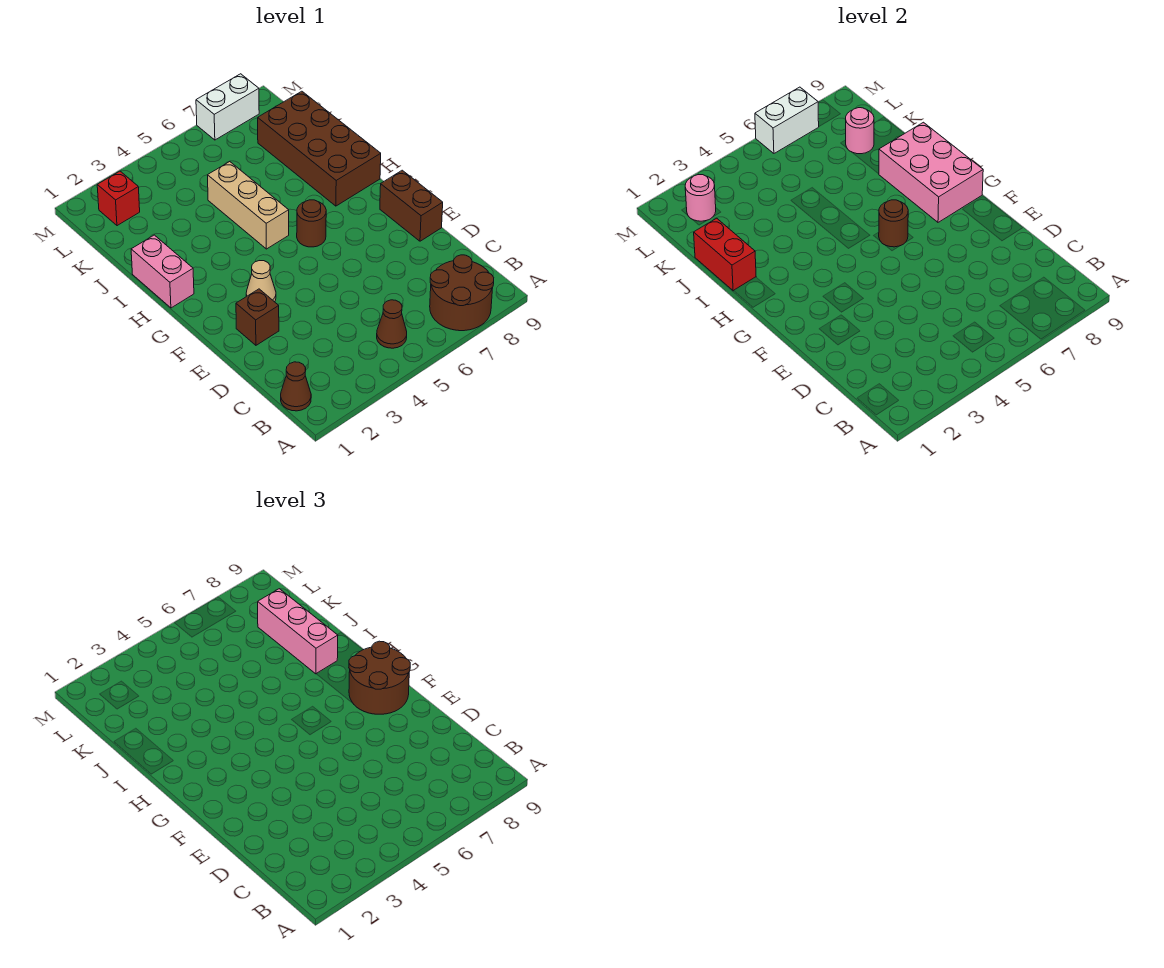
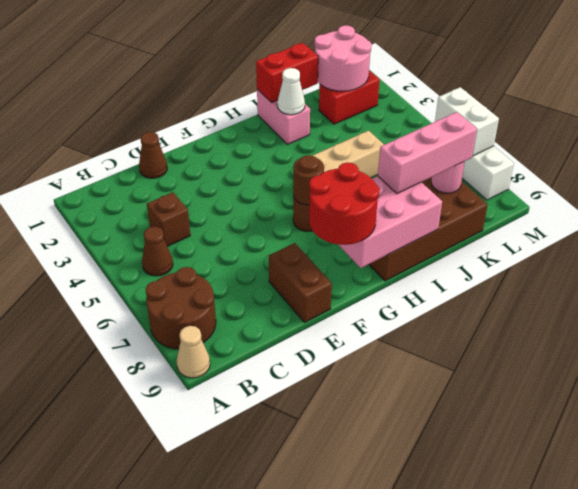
brown cone B1 level 1 -> brown cone D1 level 1
brown brick E2 level 1 -> brown brick C4 level 1
brown brick E9:F9 level 1 -> brown brick E8:E9 level 1
tan cone F3 level 1 -> tan cone A9 level 1
brown round brick F8:G9 level 3 -> red round brick F8:G9 level 3
pink brick H1:I1 level 1 -> pink brick I1:I2 level 1
none -> white cone I2 level 2
red brick L2 level 1 -> red brick K2:L2 level 1
pink round brick L2 level 2 -> pink round brick K1:L2 level 2

